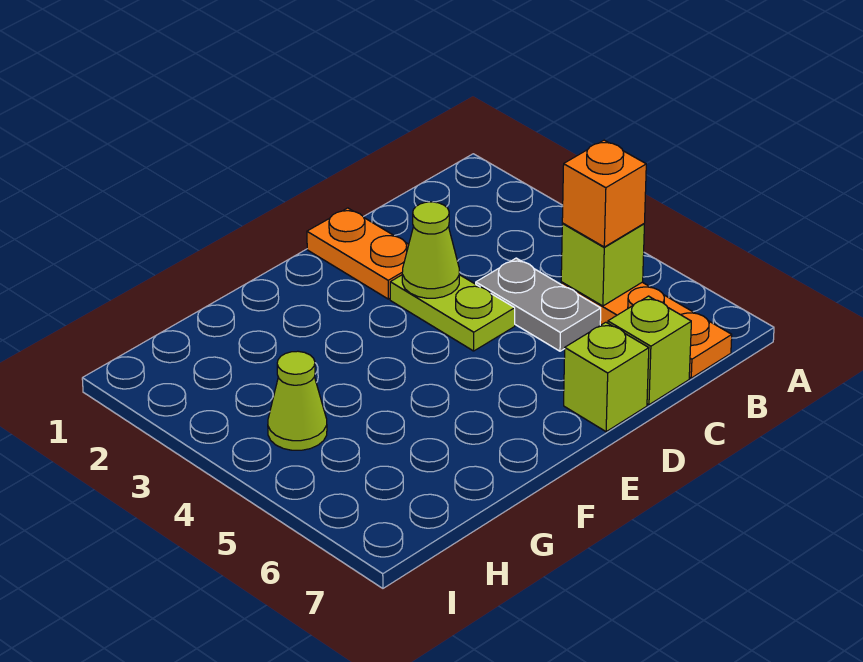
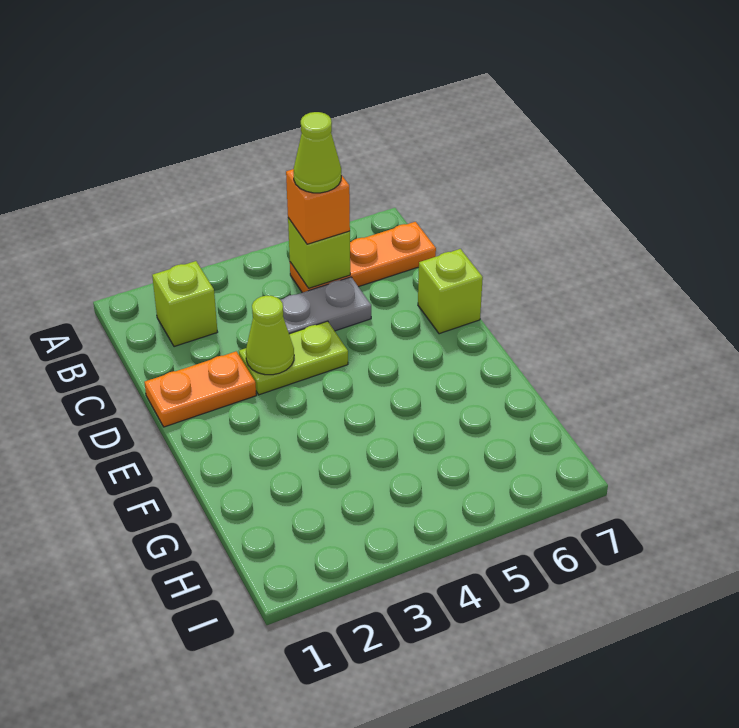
lime brick C7 level 1 -> lime brick B2 level 1
lime cone H4 level 1 -> lime cone B5 level 4

